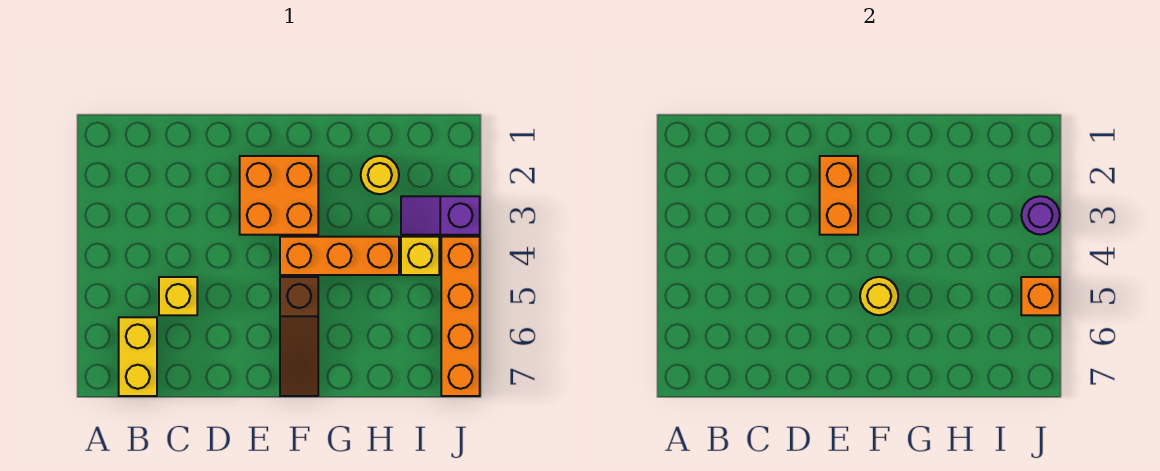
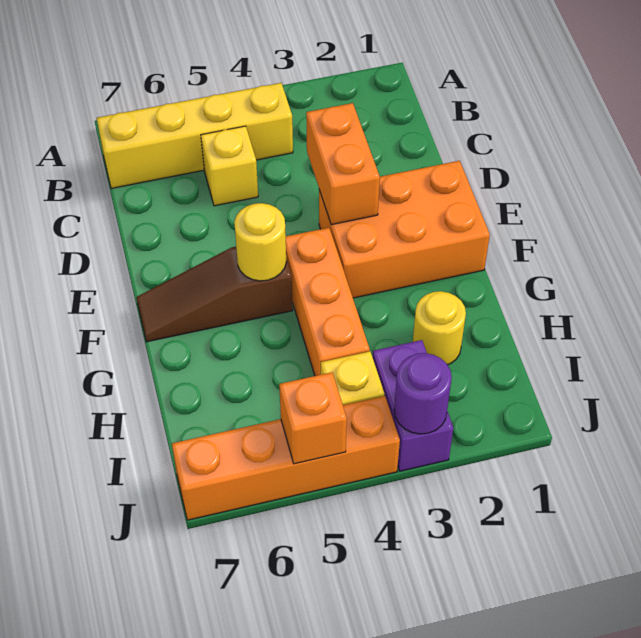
yellow brick B6:B7 level 1 -> yellow brick B4:B7 level 1
orange brick E2:F3 level 1 -> orange brick E1:F3 level 1
orange brick E2:E3 level 2 -> orange brick D3:E3 level 2
purple slope I3:J3 level 1 top J -> purple brick I3:J3 level 1

